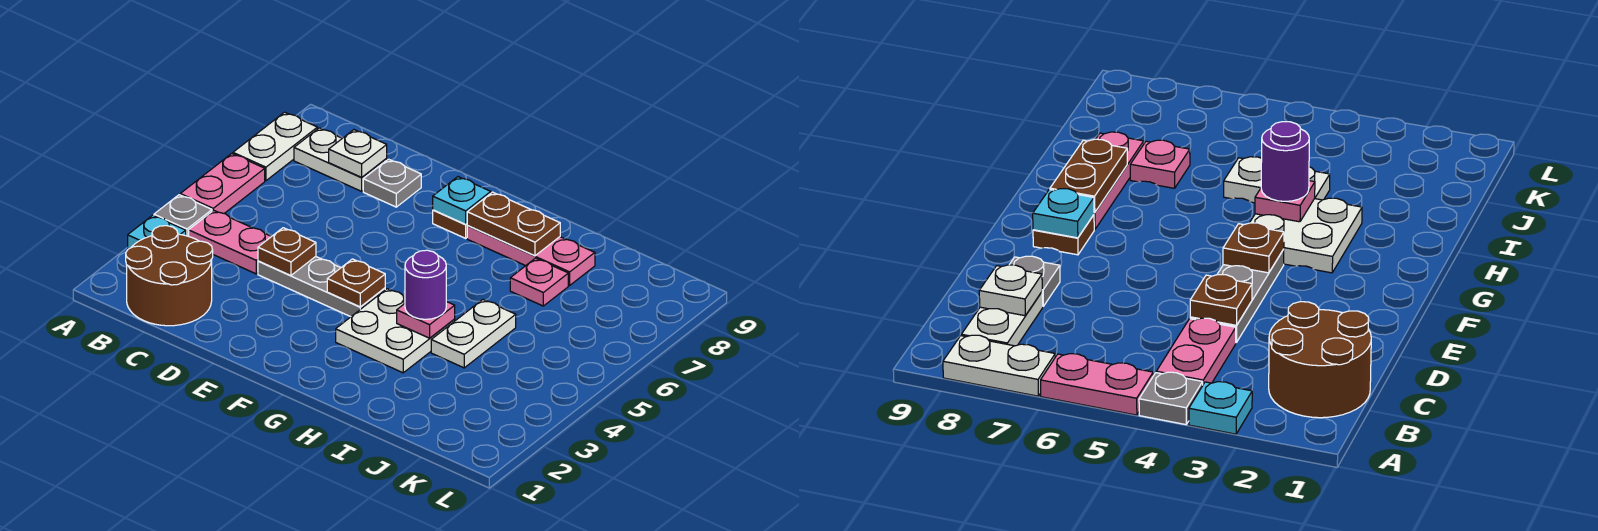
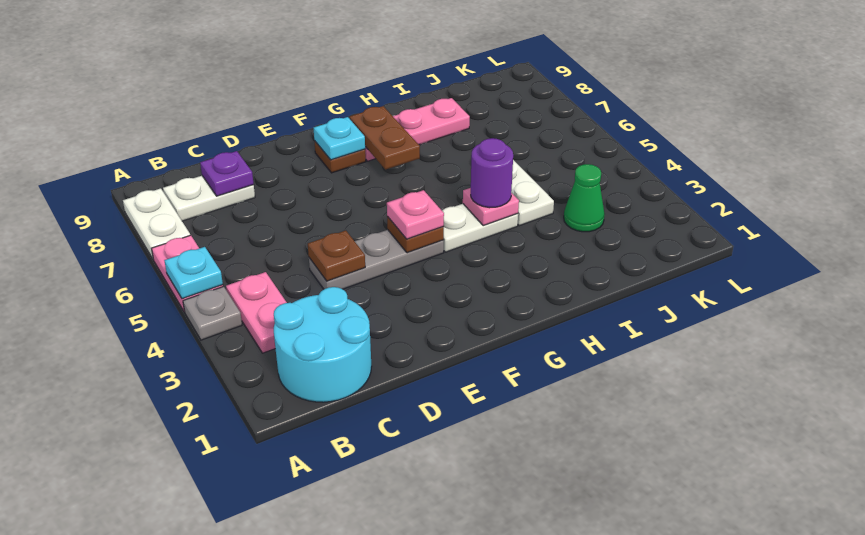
cyan plate A3 level 1 -> cyan plate A5 level 2
brown round brick B1:C2 level 1 -> cyan round brick B1:C2 level 1
pink plate B4:C4 level 1 -> pink plate B3:B4 level 1
white plate C8 level 2 -> purple plate C8 level 2
grey plate D8 level 1 -> none
white plate G3:H4 level 1 -> white plate G4:H4 level 1
brown plate G8:H8 level 2 -> brown plate G7:G8 level 2
pink plate I7 level 1 -> pink plate F4 level 3
none -> green cone J3 level 1

